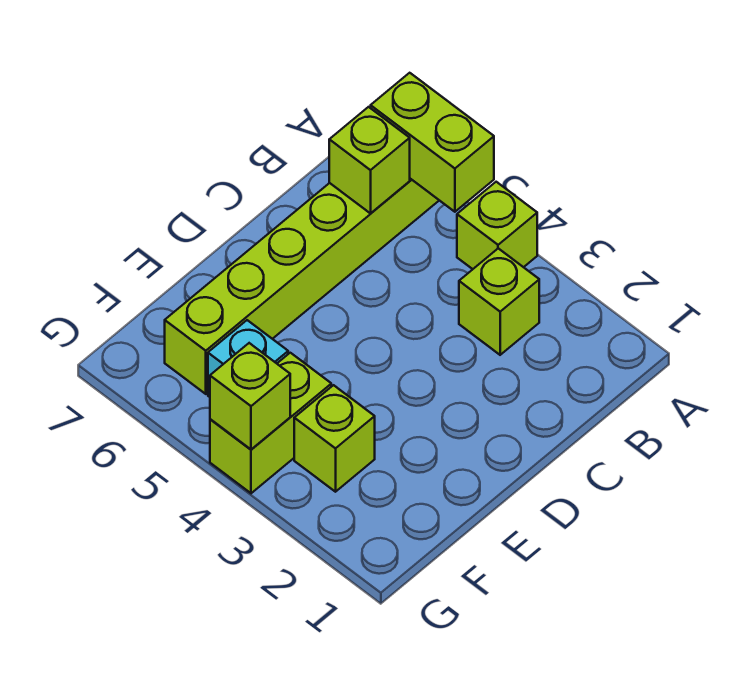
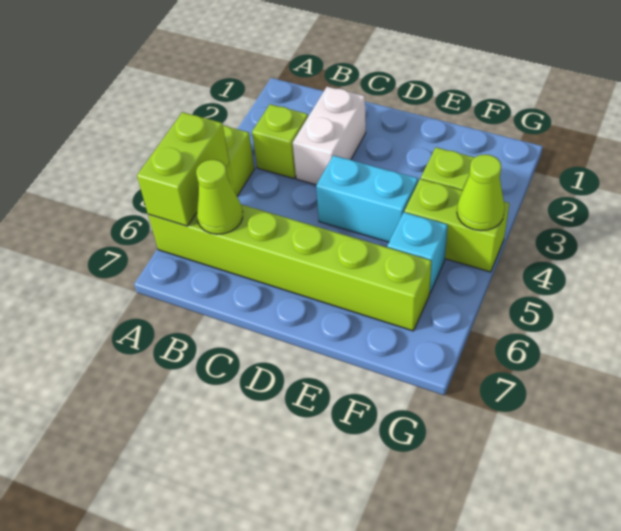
lime brick B6 level 2 -> lime cone B6 level 2
none -> white brick C2:C3 level 1
none -> cyan brick D4:E4 level 1
lime brick G4 level 2 -> lime cone G4 level 2

